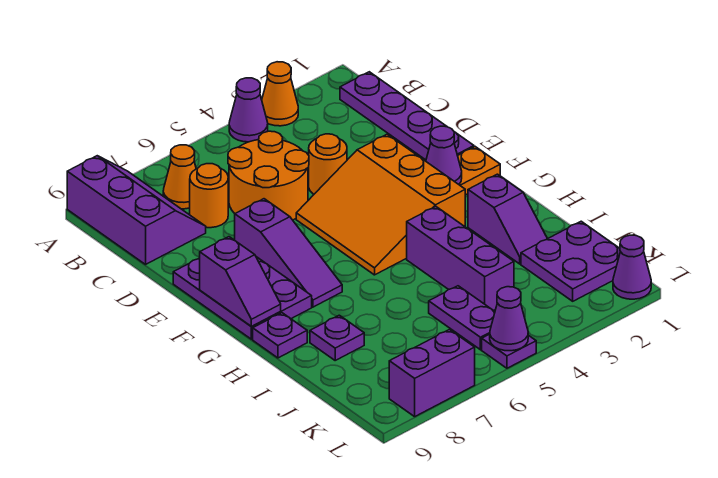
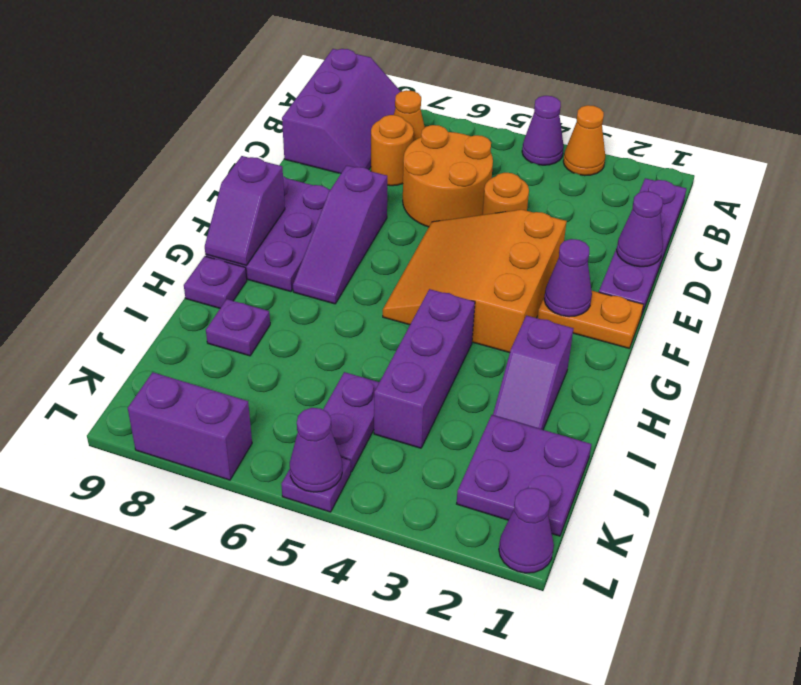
none -> purple cone D1 level 2

